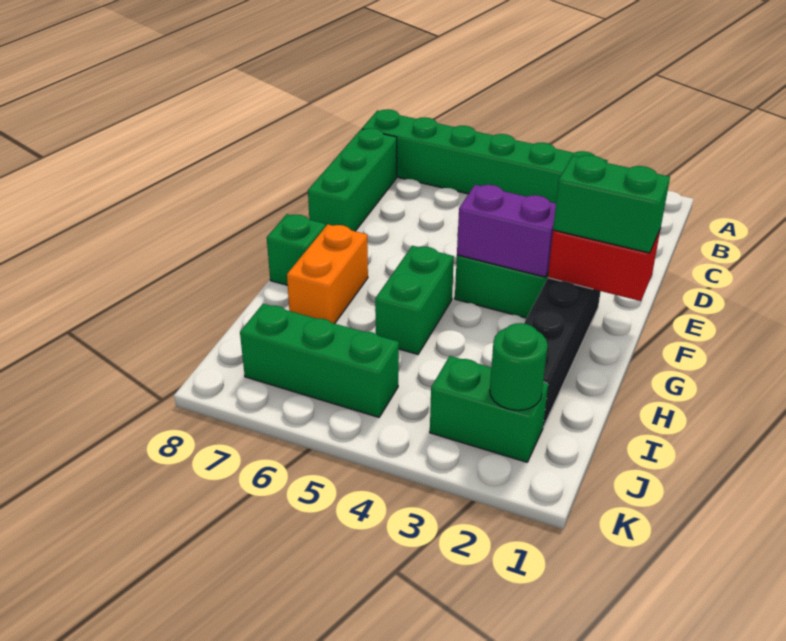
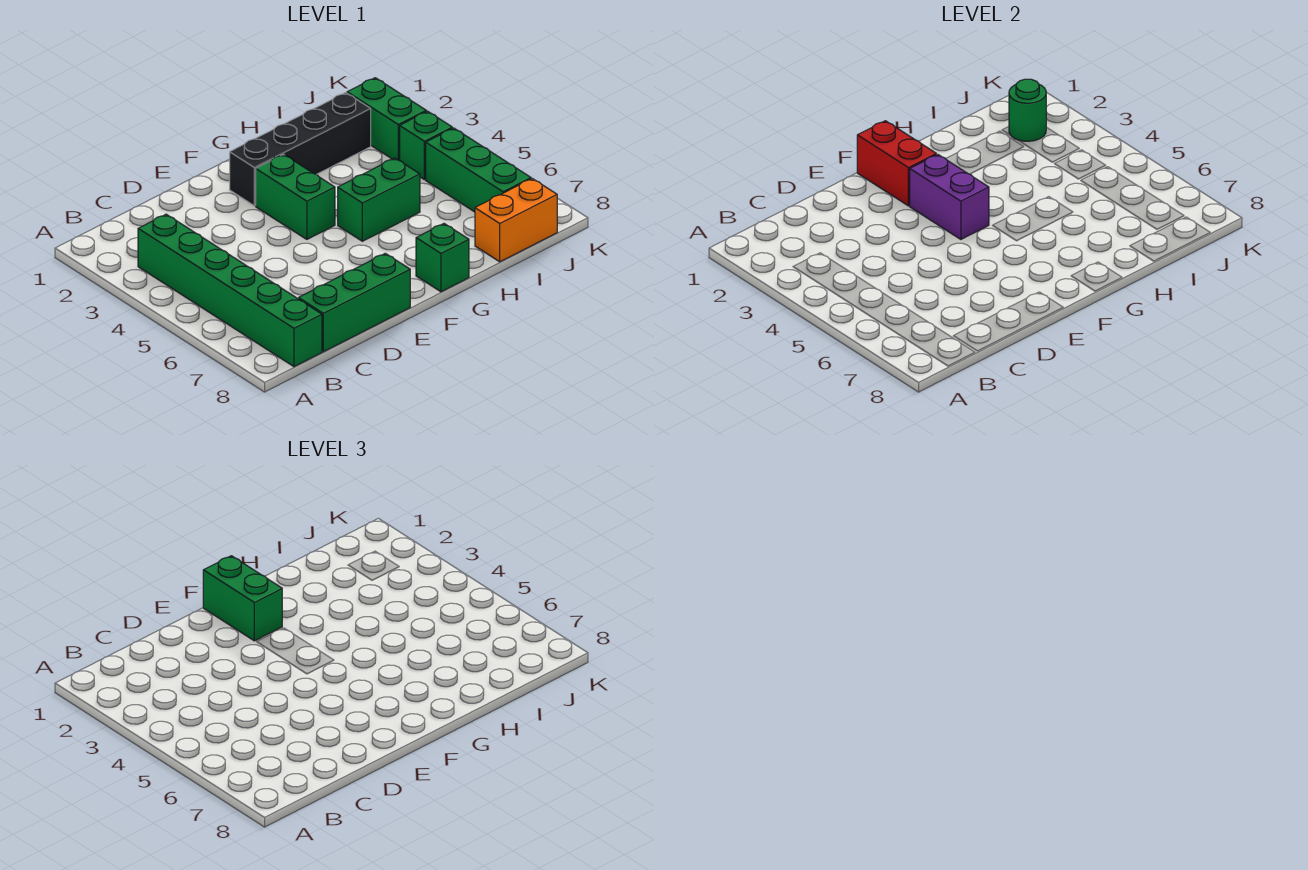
orange brick G7:H7 level 1 -> orange brick I8:J8 level 1
none -> green brick J4 level 1

